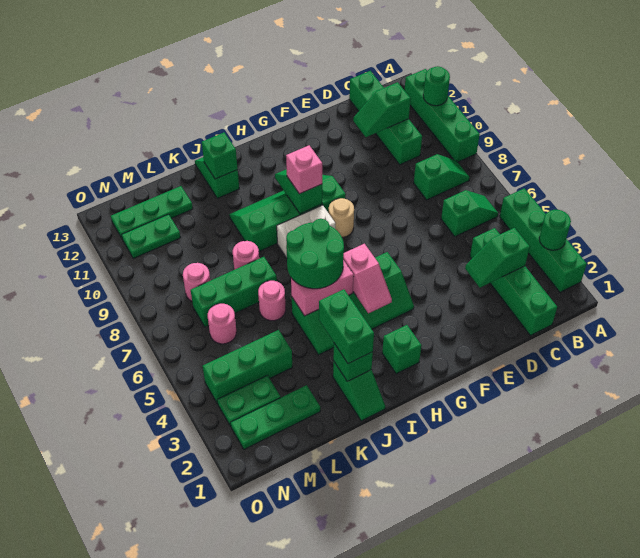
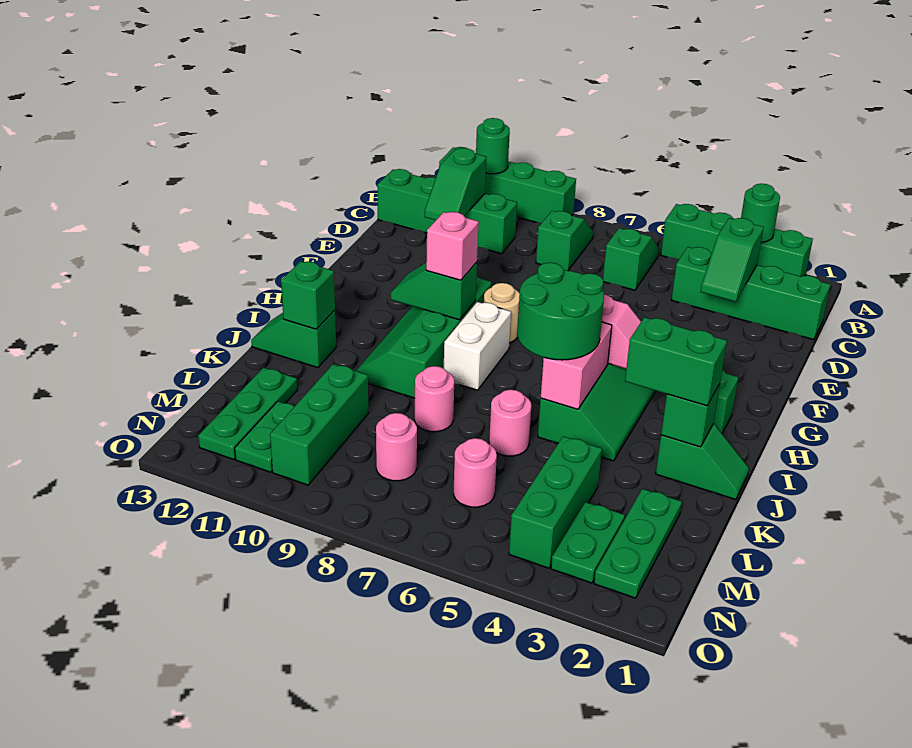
green brick K7:M7 level 1 -> green brick L10:N10 level 1

